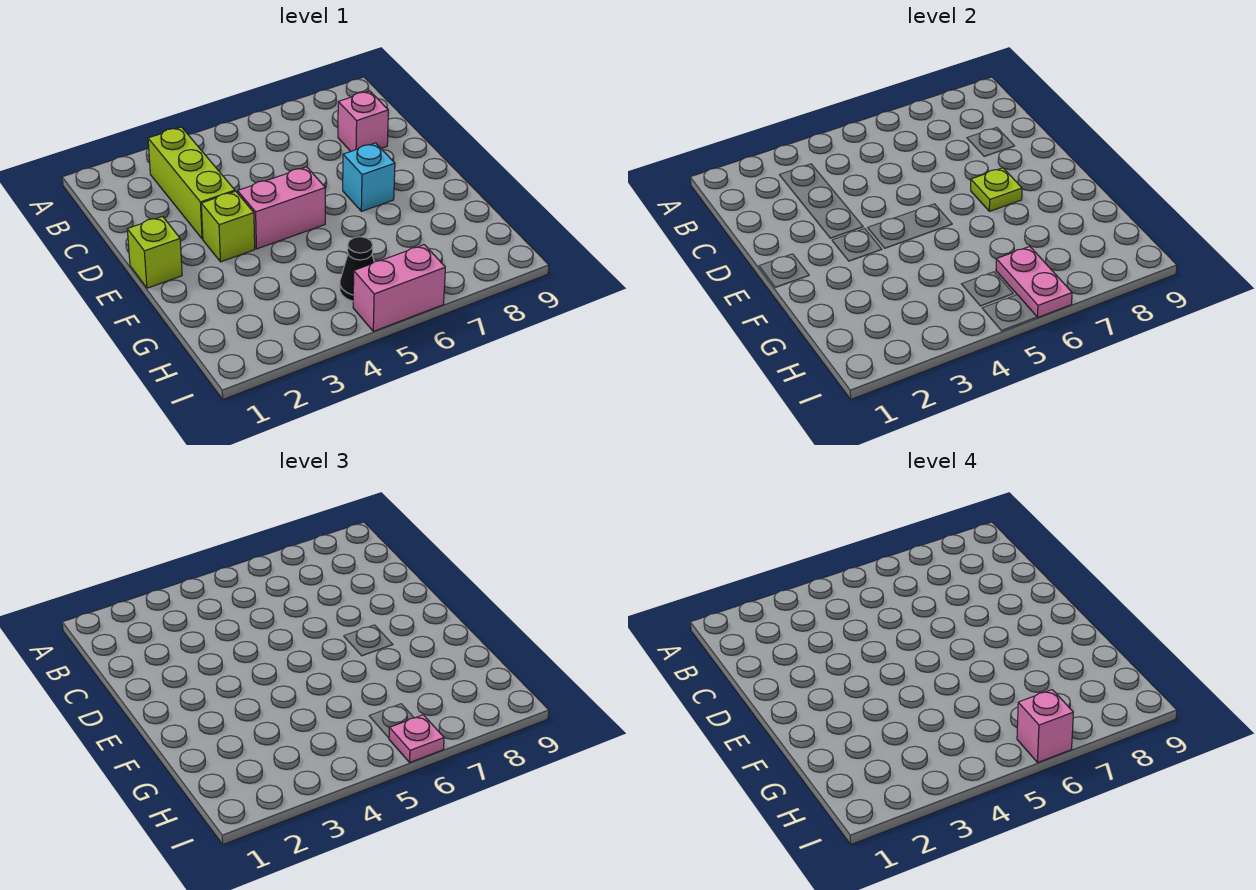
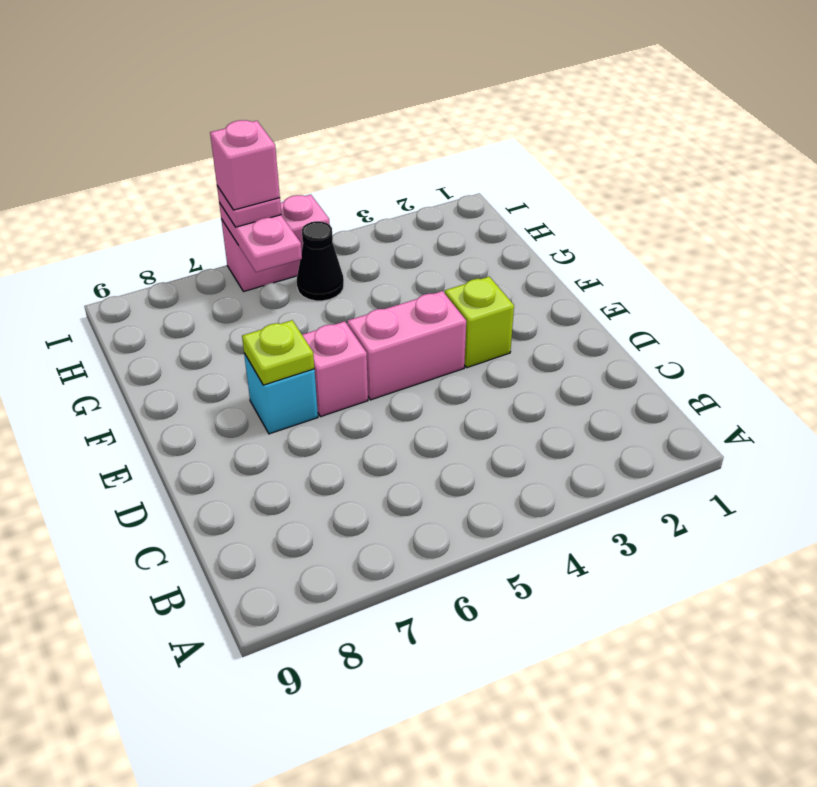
lime brick B3:D3 level 1 -> none
pink brick C8 level 1 -> pink brick E6 level 1
lime brick E1 level 1 -> none

